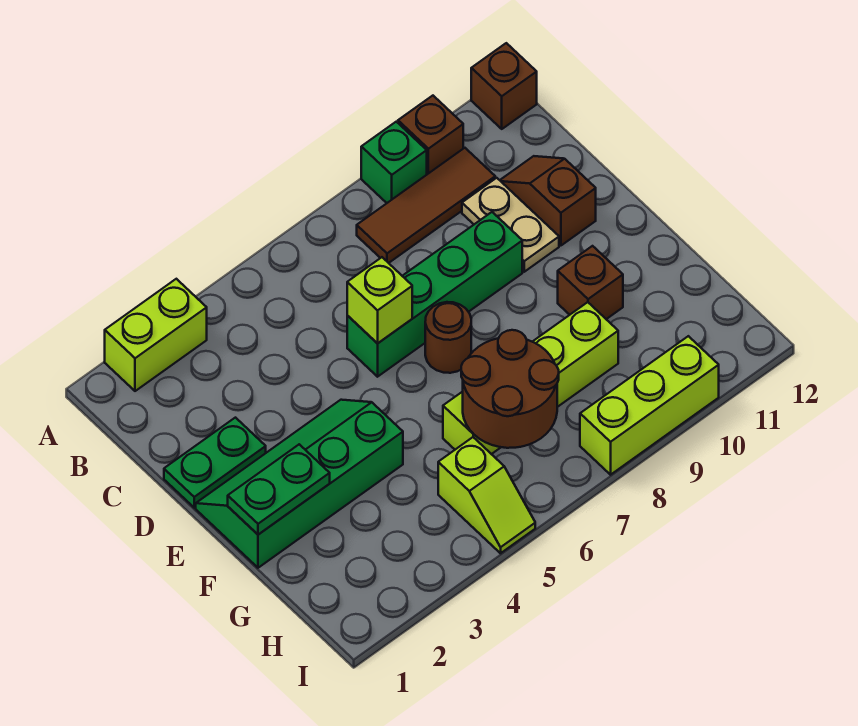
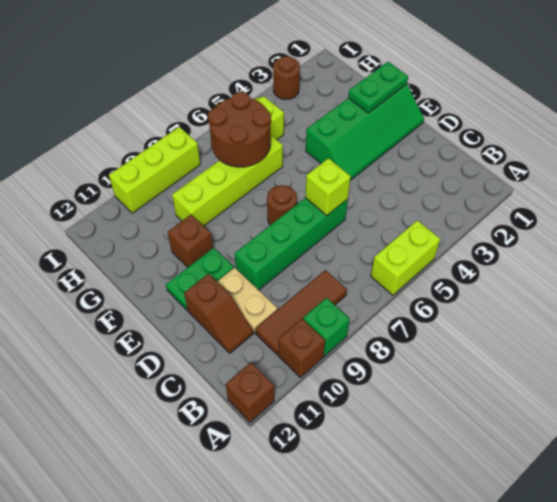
lime brick A2:A3 level 1 -> lime brick A5:A6 level 1
green plate D1:D2 level 1 -> green plate E10:E11 level 1
none -> brown round brick I3 level 1

